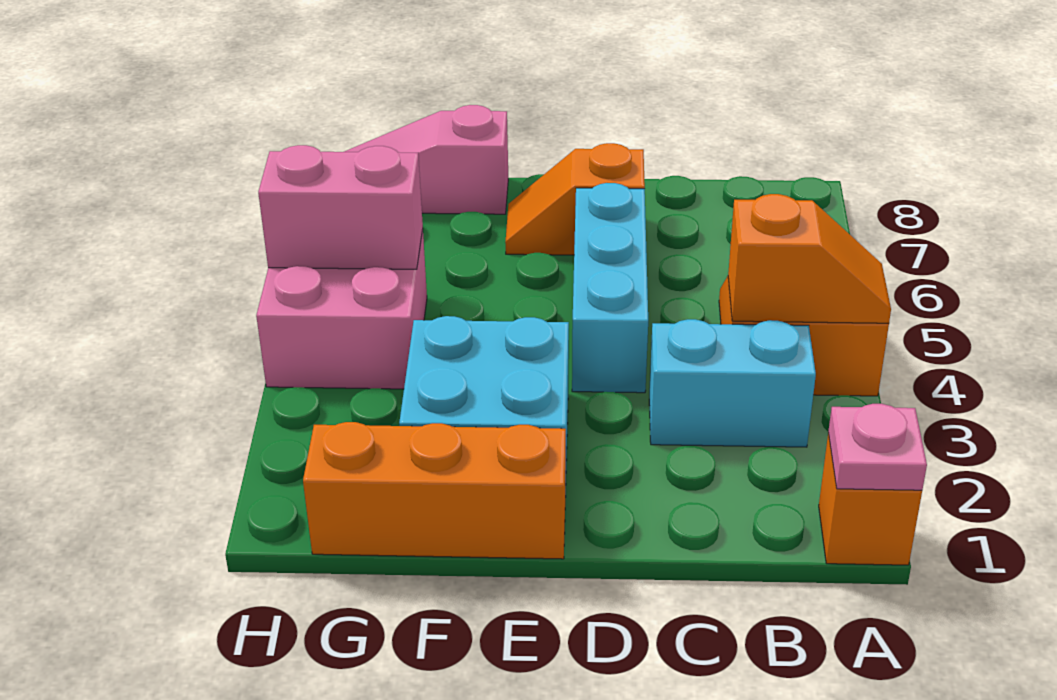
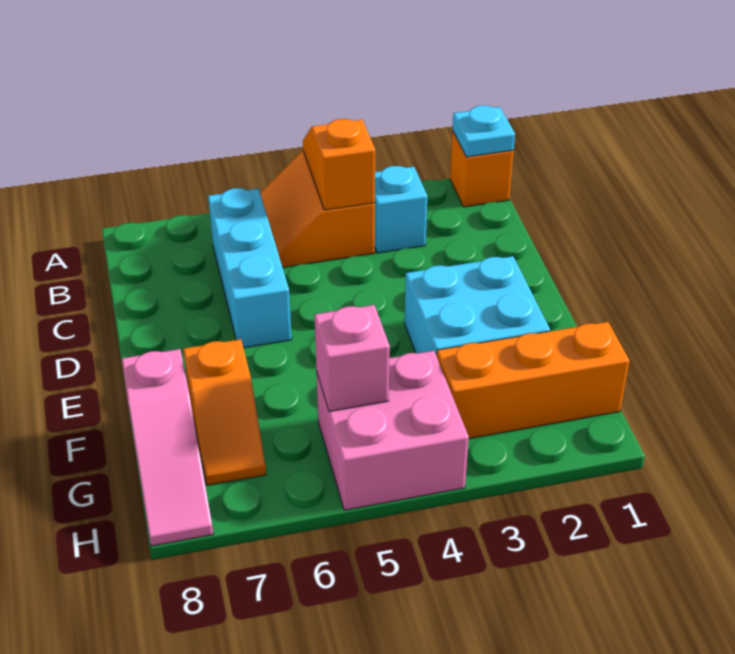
pink plate A1 level 2 -> cyan plate A1 level 2
cyan brick B3:C3 level 1 -> cyan brick B3 level 1
cyan brick D4:D6 level 1 -> cyan brick B6:D6 level 1
orange slope D7:E7 level 1 top D -> orange slope F7:G7 level 1 top F
orange brick E1:G1 level 1 -> orange brick G1:G3 level 1
pink brick G5:H5 level 2 -> pink brick G5 level 2

